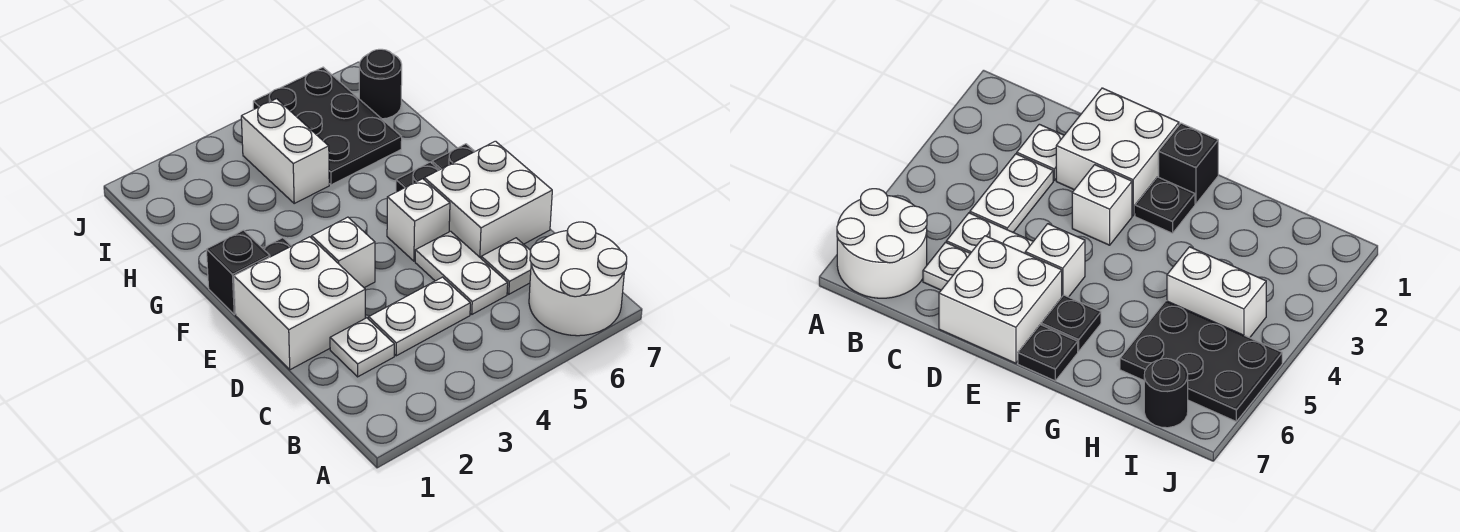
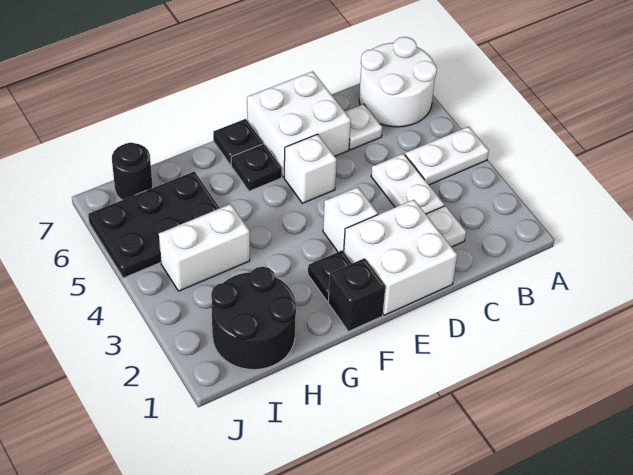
white plate C5:D5 level 1 -> white plate A4:B4 level 1
none -> black round brick H1:I2 level 1

